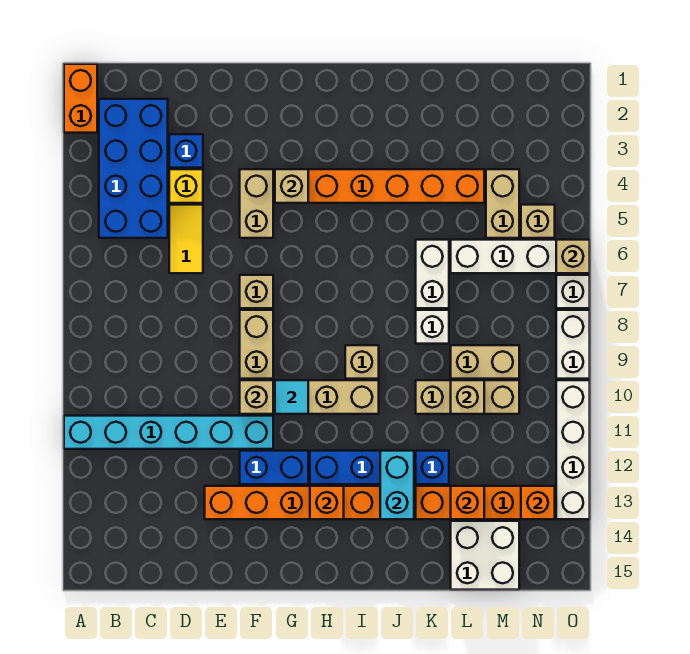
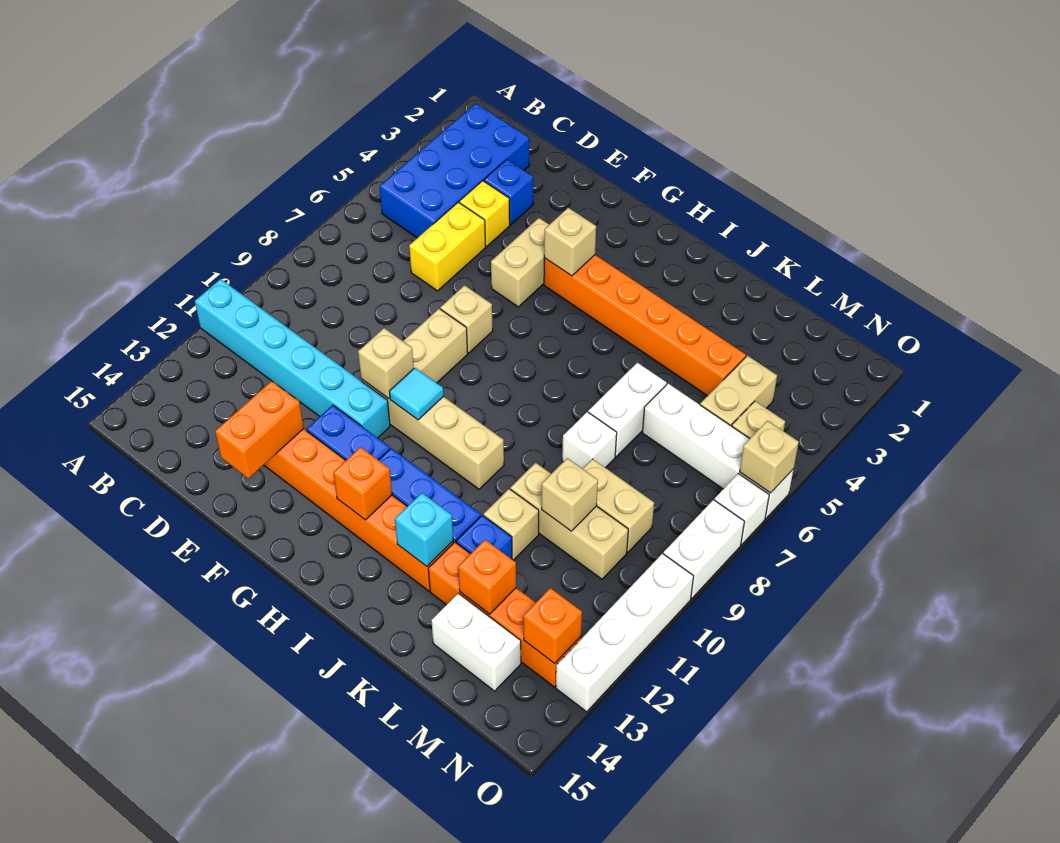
orange brick A1:A2 level 1 -> orange brick E13:E14 level 2
yellow tile D5:D6 level 1 -> yellow brick D5:D6 level 1
tan brick I9 level 1 -> tan brick K11 level 1
cyan brick J12:J13 level 2 -> cyan brick J13 level 2
white brick L14:M15 level 1 -> white brick L14:M14 level 1

